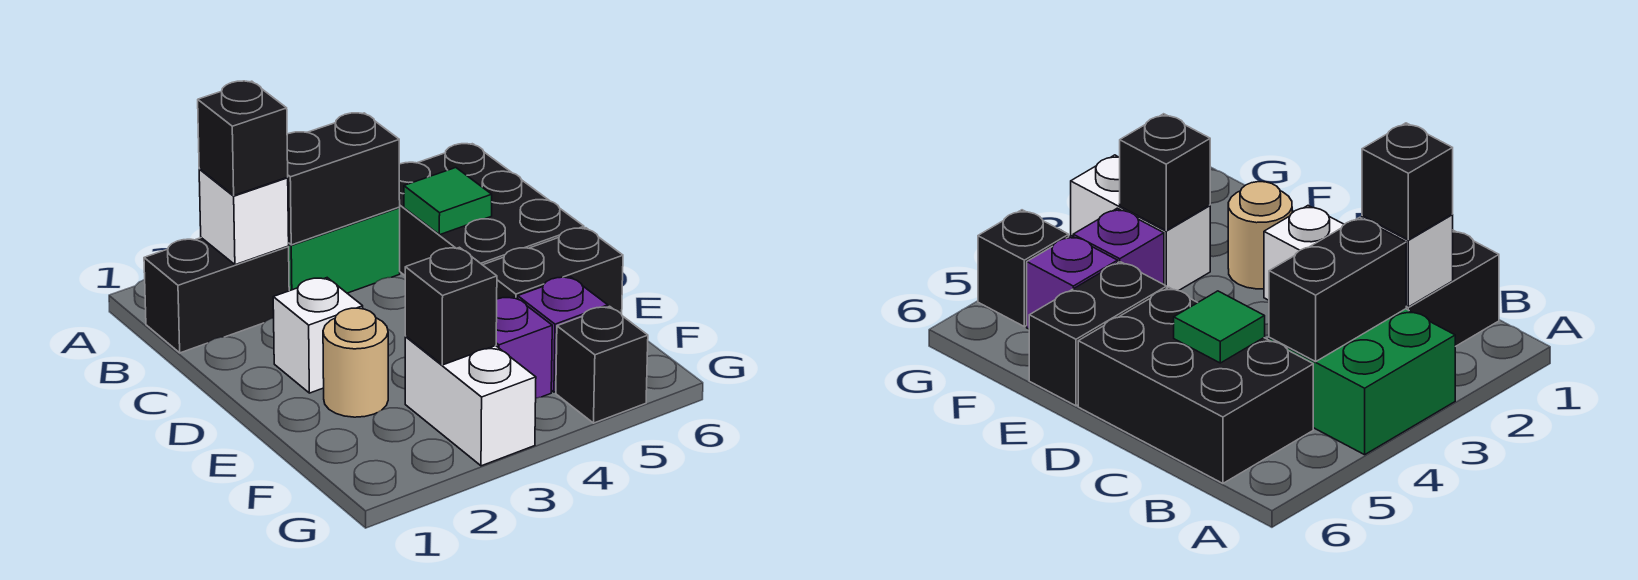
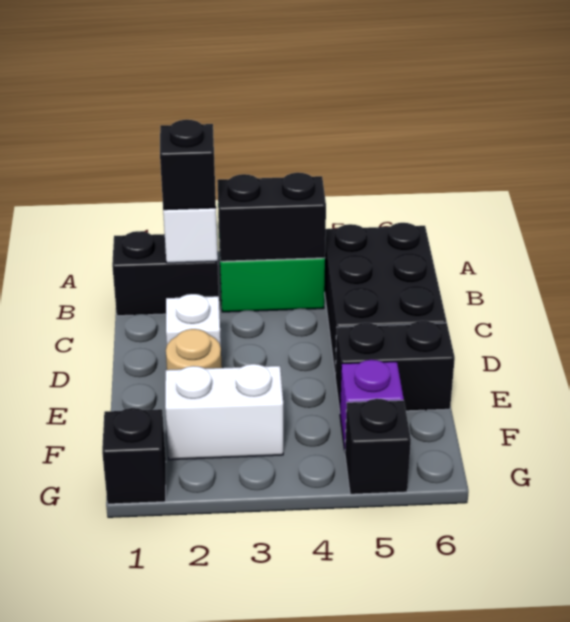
green tile C5 level 2 -> none
white brick F3:G3 level 1 -> white brick F2:F3 level 1
black brick F3 level 2 -> black brick G1 level 1
purple brick F4 level 1 -> none

